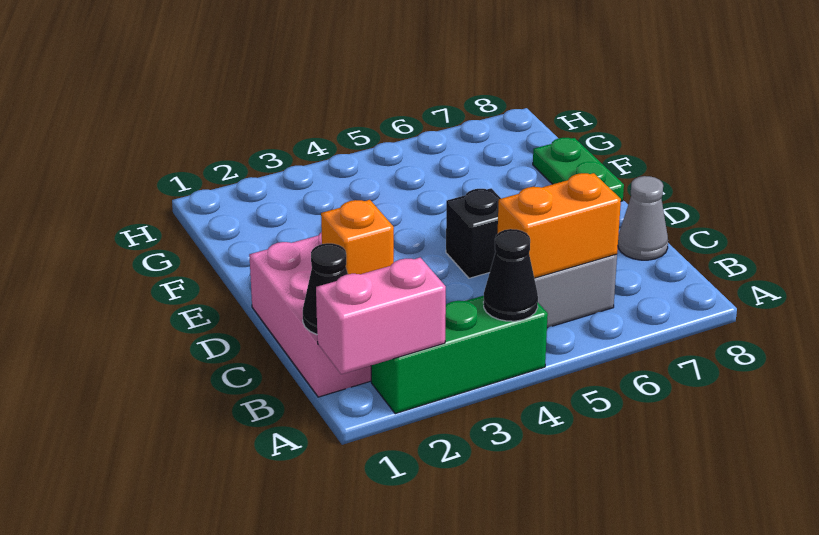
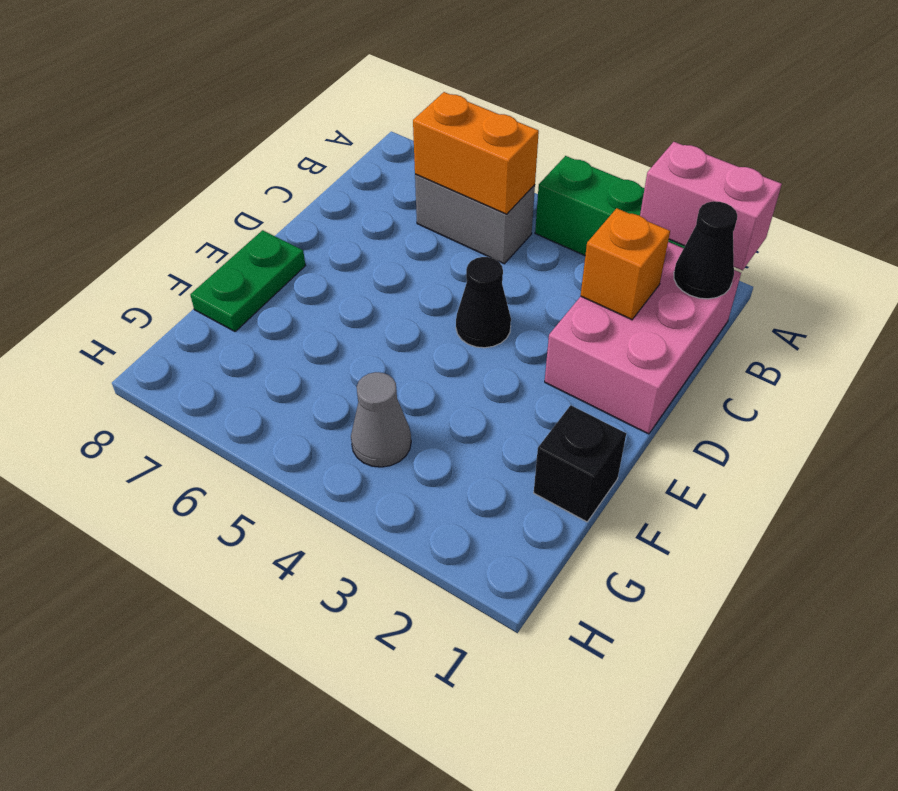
black cone A4 level 2 -> black cone D4 level 1
grey cone C8 level 1 -> grey cone G4 level 1
black brick D5 level 1 -> black brick F1 level 1

